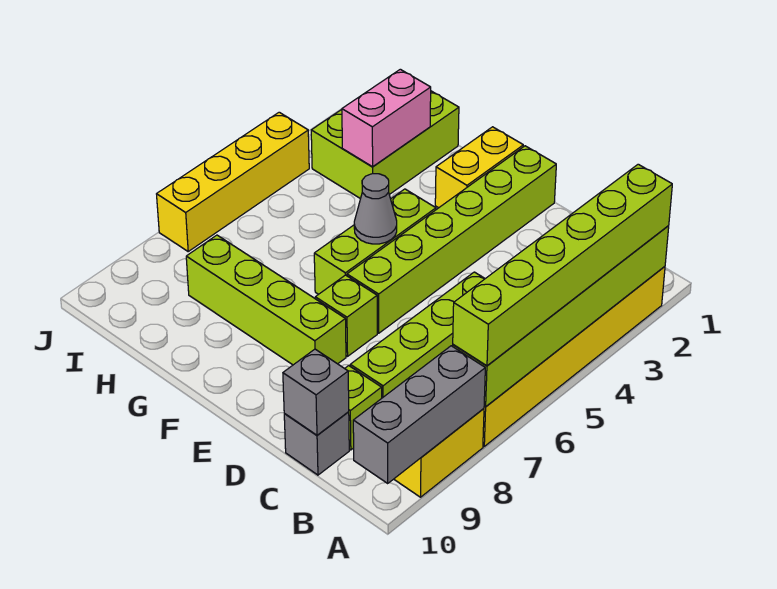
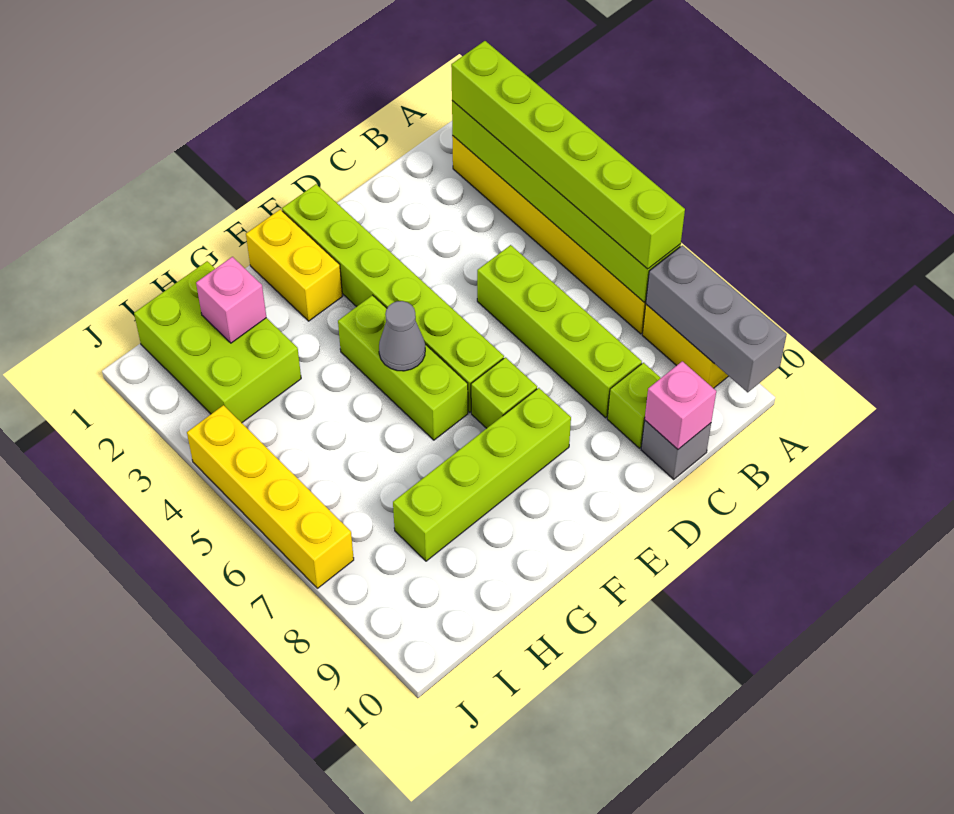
grey brick C10 level 2 -> pink brick C10 level 2
pink brick H2:H3 level 2 -> pink brick H2 level 2

